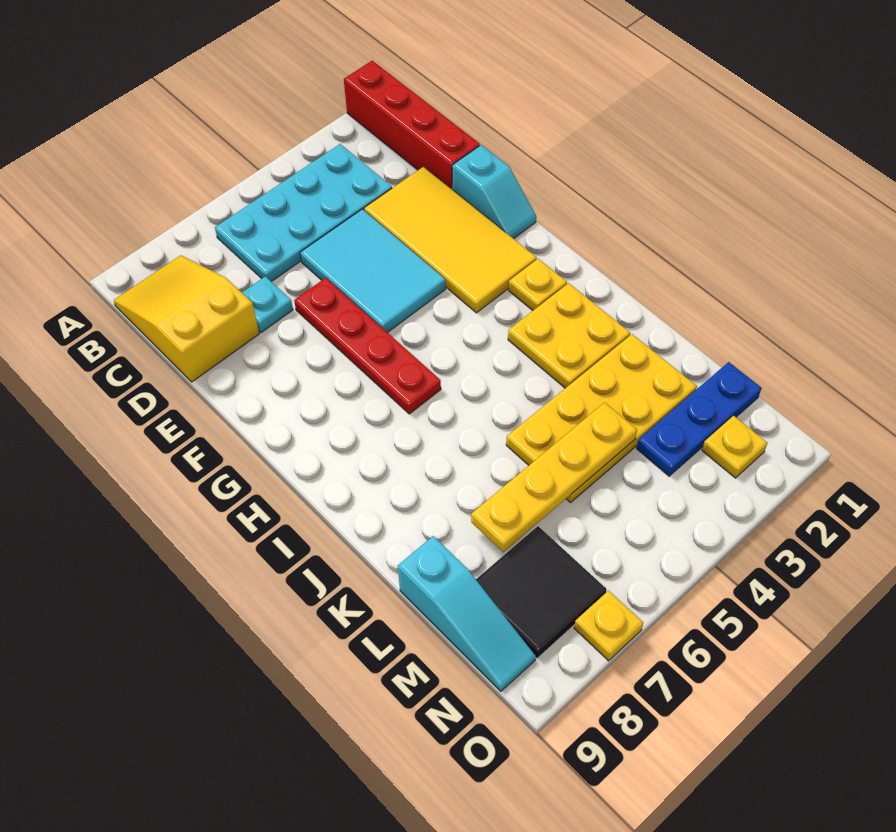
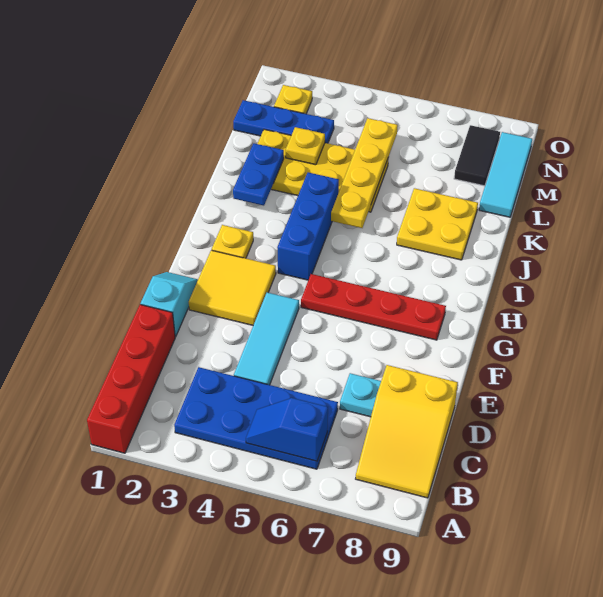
cyan plate B3:C6 level 1 -> blue plate B3:C6 level 1
none -> blue slope B5:B6 level 2 top 6
yellow tile D2:G3 level 1 -> yellow tile F2:G3 level 1
cyan tile D4:F5 level 1 -> cyan tile D4:F4 level 1
red plate E6:H6 level 1 -> red plate G5:G8 level 1
none -> blue brick H4:J4 level 1
yellow plate I2:J3 level 1 -> yellow plate J7:K8 level 1
none -> blue plate J2:K2 level 2
yellow plate L4:L7 level 2 -> yellow plate J5:M5 level 2
cyan slope L9:N9 level 1 top L -> cyan tile L9:N9 level 1
black tile M7:N8 level 1 -> black tile M8:N8 level 1
yellow plate O7 level 1 -> yellow plate L3 level 2

